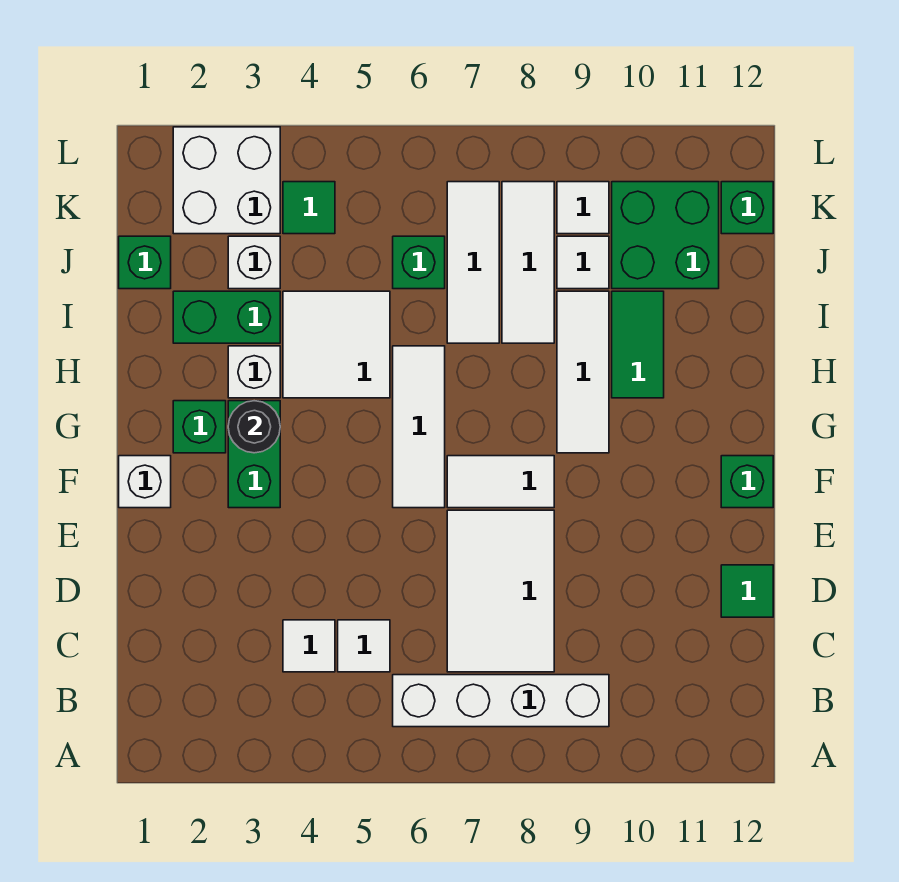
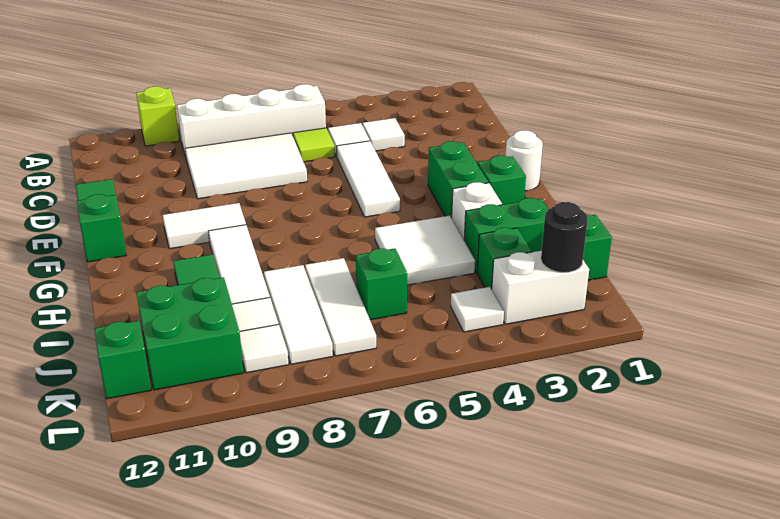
none -> lime brick A10 level 1
none -> lime tile C6 level 1
white tile C7:E8 level 1 -> white tile C7:D9 level 1
white brick F1 level 1 -> white round brick F1 level 1
white tile F6:H6 level 1 -> white tile D5:F5 level 1
white tile F7:F8 level 1 -> white tile F9:F10 level 1
black round brick G3 level 2 -> black round brick K2 level 2
white brick J3 level 1 -> green brick J3 level 1
white brick K2:L3 level 1 -> white brick K2:K3 level 1
green tile K4 level 1 -> white tile K4 level 1

